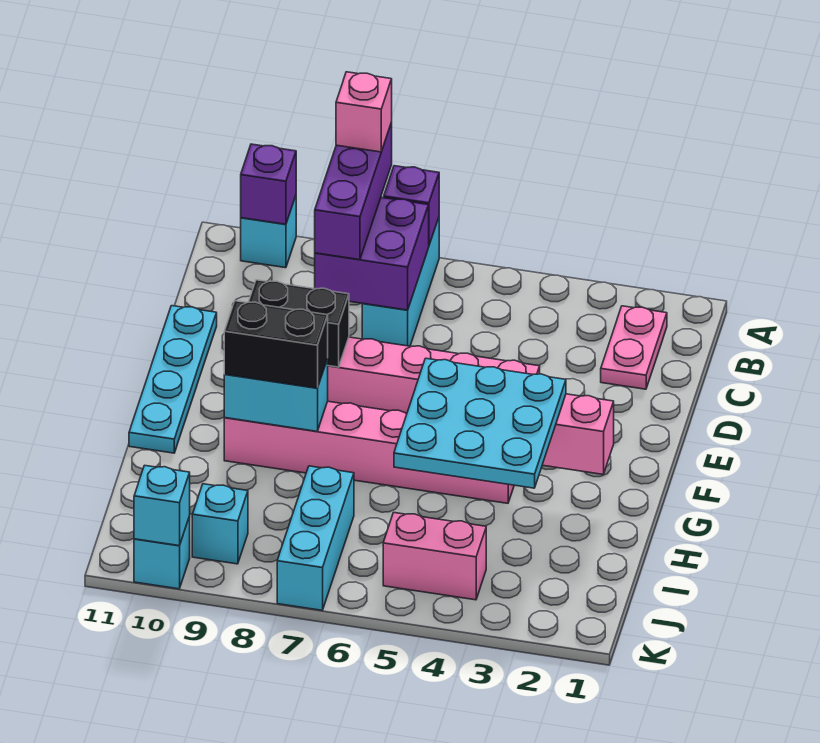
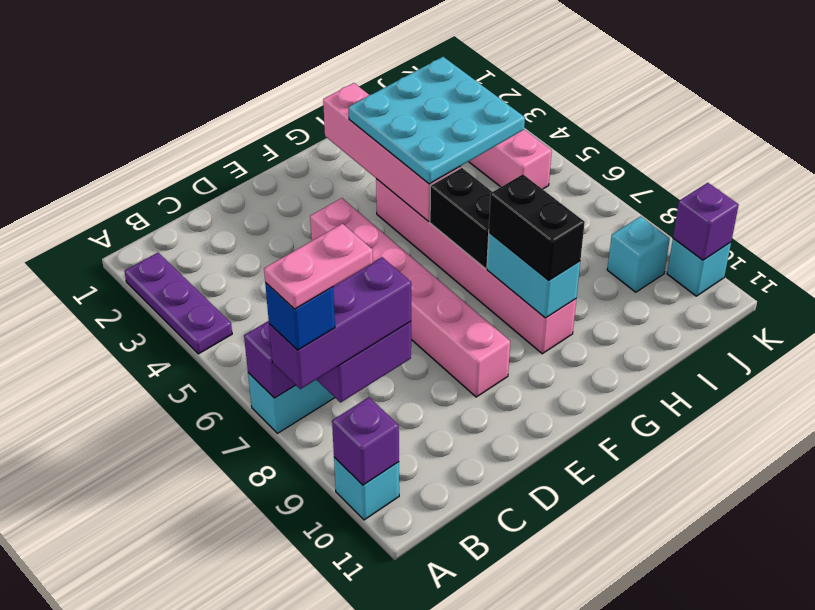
none -> purple plate A2:A4 level 1
pink brick A8 level 4 -> blue brick A8 level 4
pink plate B2:C2 level 1 -> pink plate A8:B8 level 5
cyan plate D11:G11 level 1 -> none
black brick E8:E9 level 2 -> black brick G6:G7 level 2
cyan brick I7:K7 level 1 -> none
cyan brick K10 level 2 -> purple brick K10 level 2

